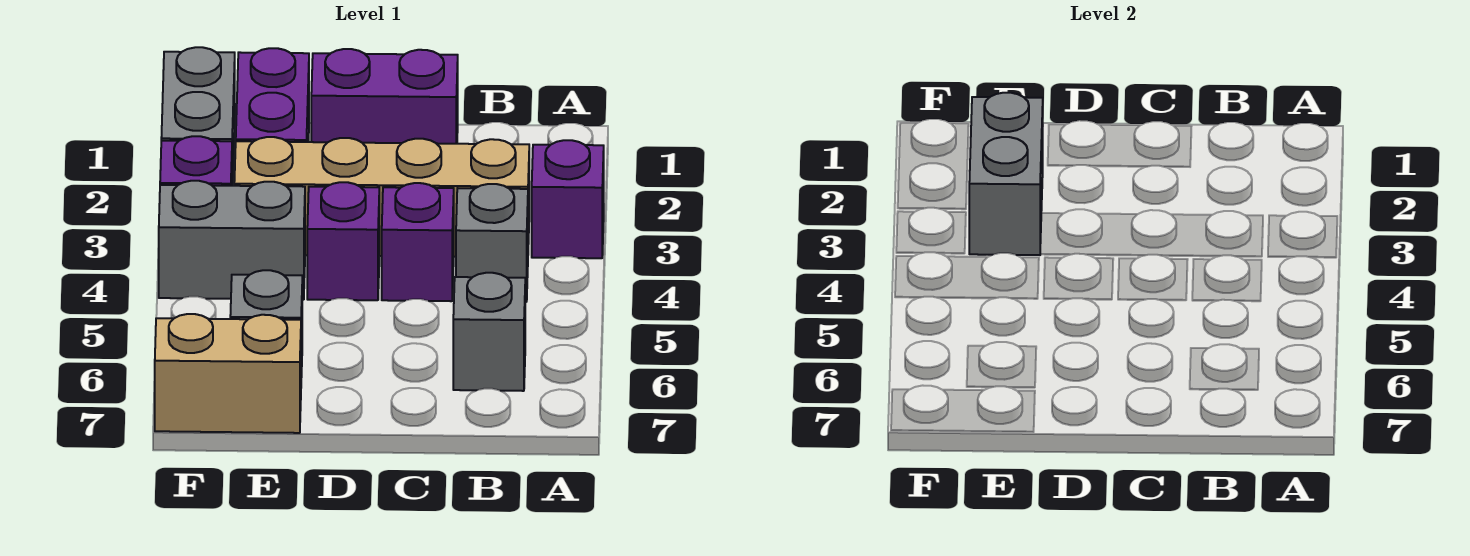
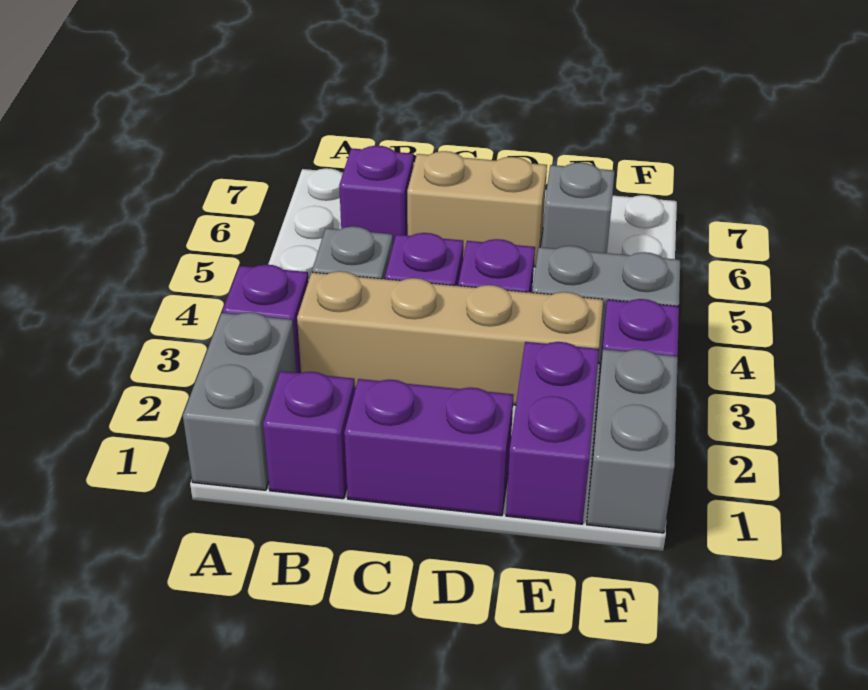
none -> purple brick B1 level 1
grey brick B6 level 1 -> purple brick B6 level 1
grey brick E2:E3 level 2 -> grey brick A1:A2 level 1
tan brick E7:F7 level 1 -> tan brick C6:D6 level 1

